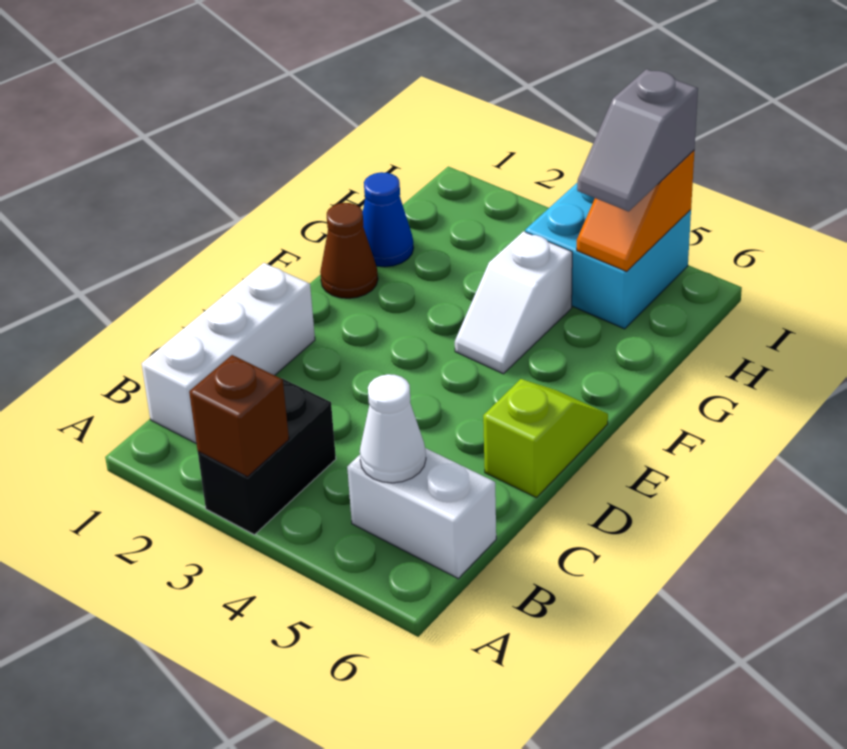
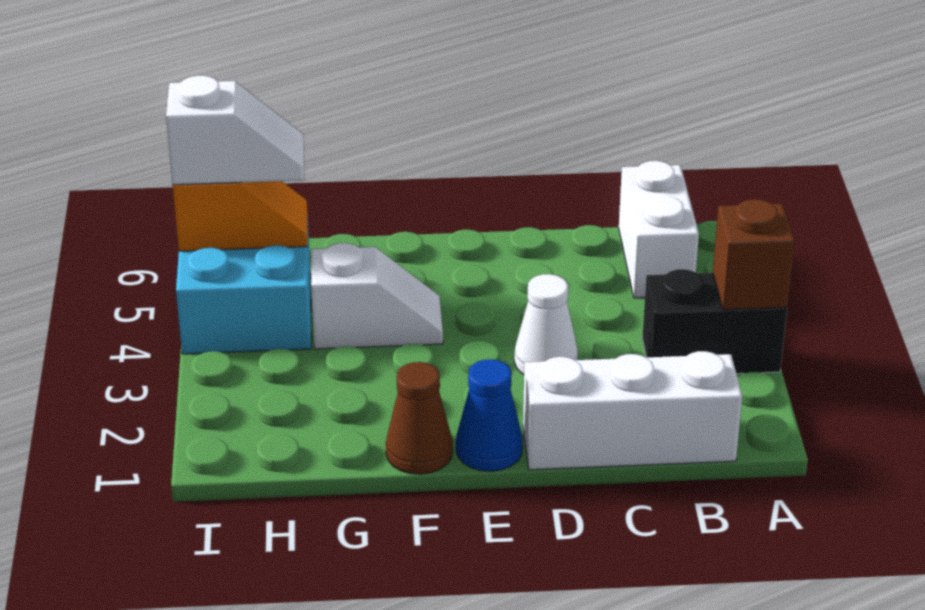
white cone B5 level 2 -> white cone D3 level 1
lime slope D6:E6 level 1 top D -> none
blue cone G1 level 1 -> blue cone E1 level 1
grey slope H5:I5 level 3 top I -> white slope H5:I5 level 3 top I

